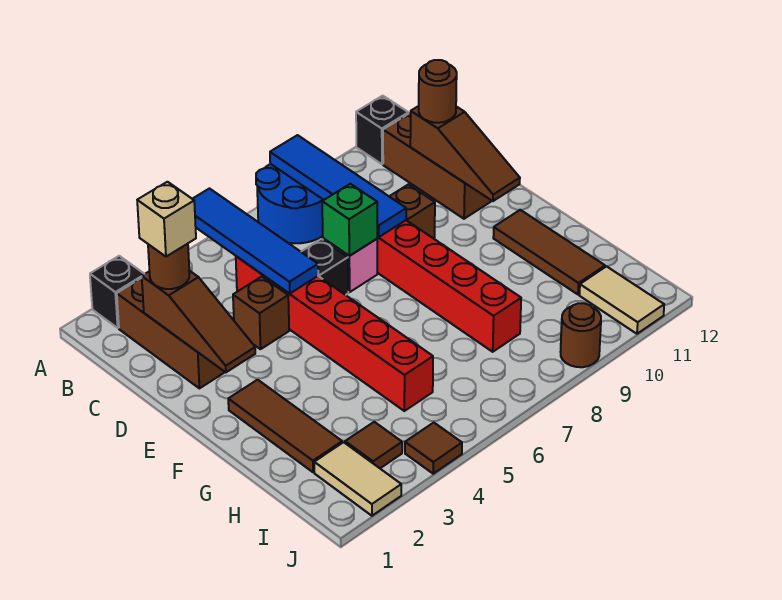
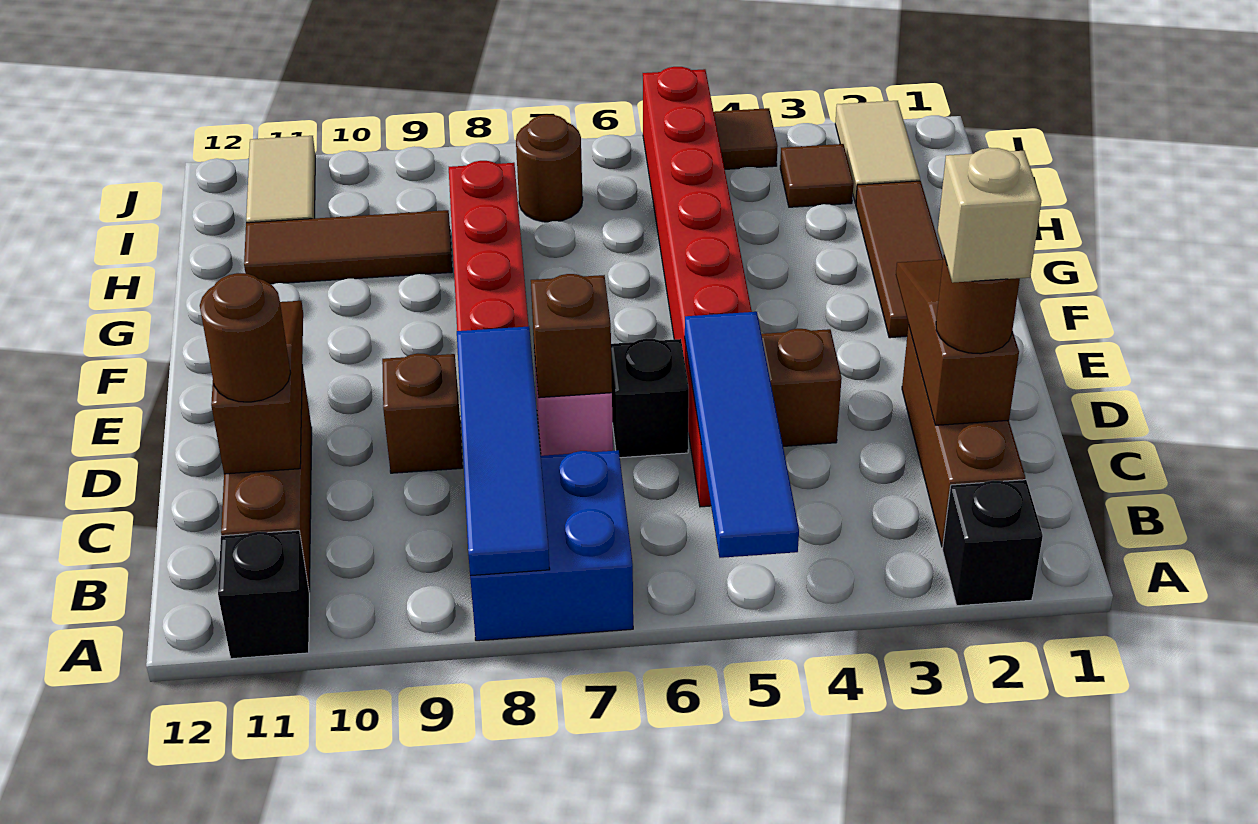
blue round brick A7:B8 level 1 -> blue brick A7:B8 level 1
red brick C5:H5 level 1 -> red brick C5:J5 level 1
green brick D7 level 2 -> brown brick D7 level 2
brown tile F11:H11 level 1 -> brown tile H9:H11 level 1
brown round brick J9 level 1 -> brown round brick I7 level 1

